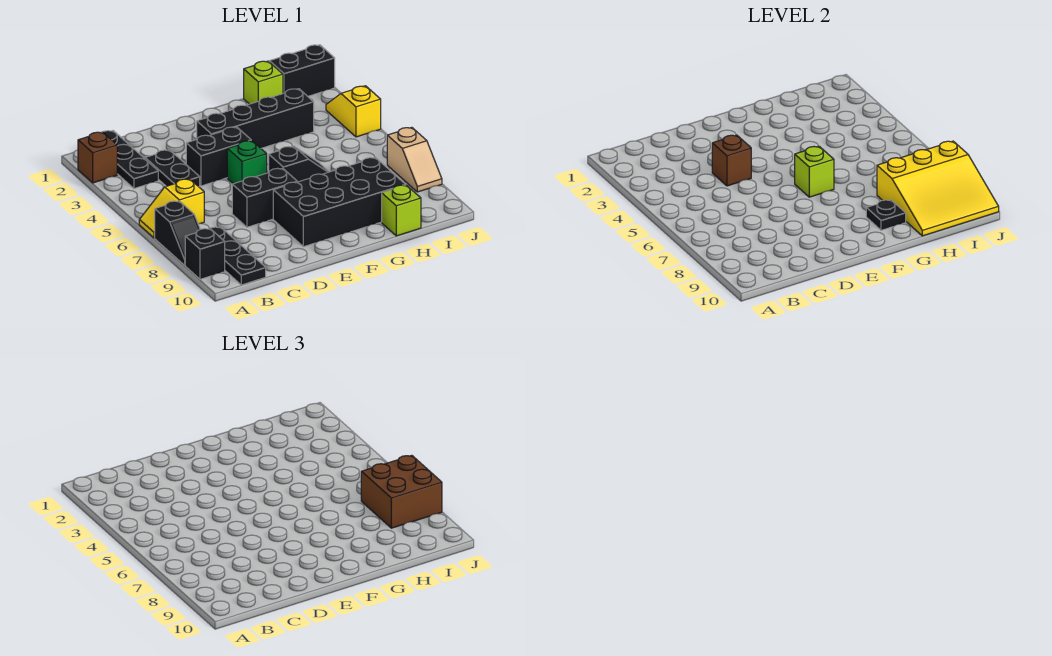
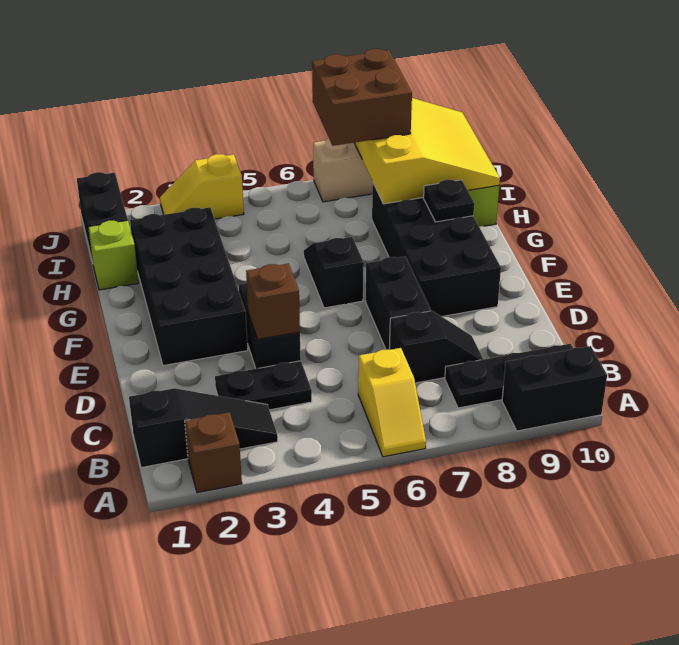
black slope A7:A8 level 1 top 7 -> black slope C7:C8 level 1 top 7
black brick A9 level 1 -> black brick A9:A10 level 1
black plate B1:B3 level 1 -> black slope B1:B3 level 1 top 1
black brick E3:H3 level 1 -> black brick E2:H3 level 1
green brick E5 level 1 -> none
lime brick F6 level 2 -> none

